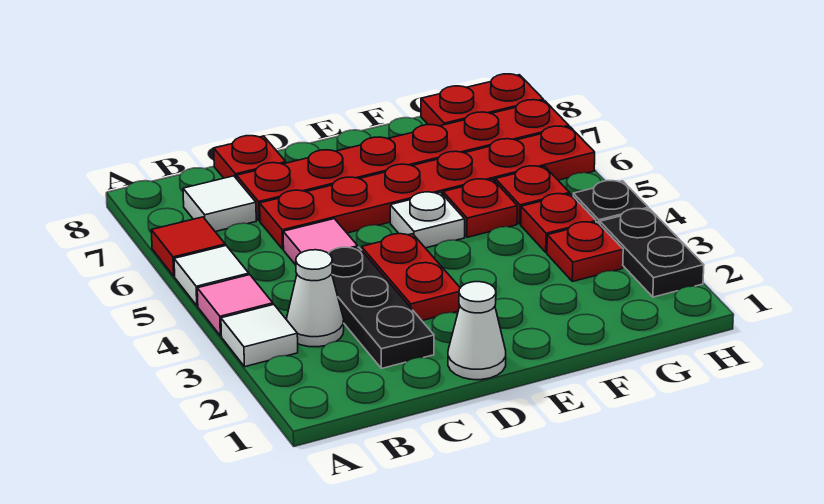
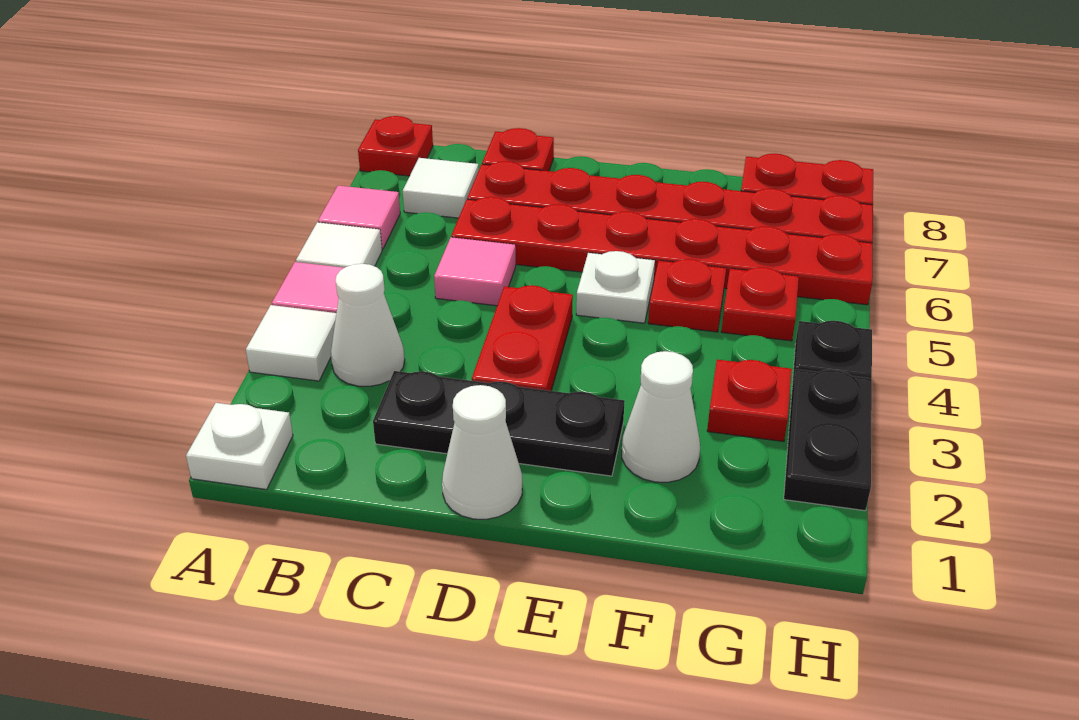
none -> white plate A1 level 1
red tile A6 level 1 -> pink tile A6 level 1
black plate C2:C4 level 1 -> black plate C2:E2 level 1
none -> white cone F2 level 1
red plate G4 level 1 -> red plate A8 level 1

